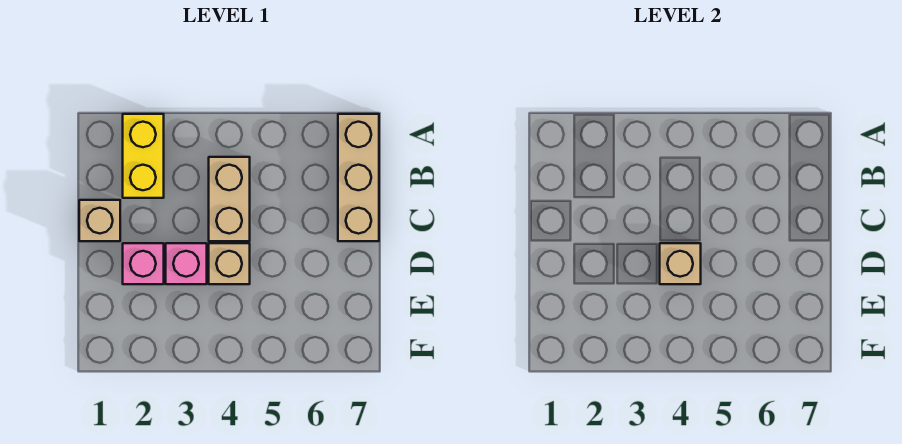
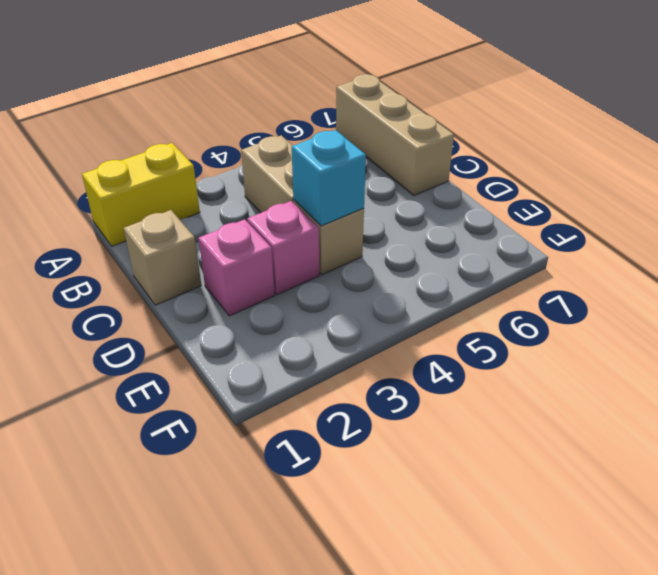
yellow brick A2:B2 level 1 -> yellow brick A1:A2 level 1
tan brick D4 level 2 -> cyan brick D4 level 2

